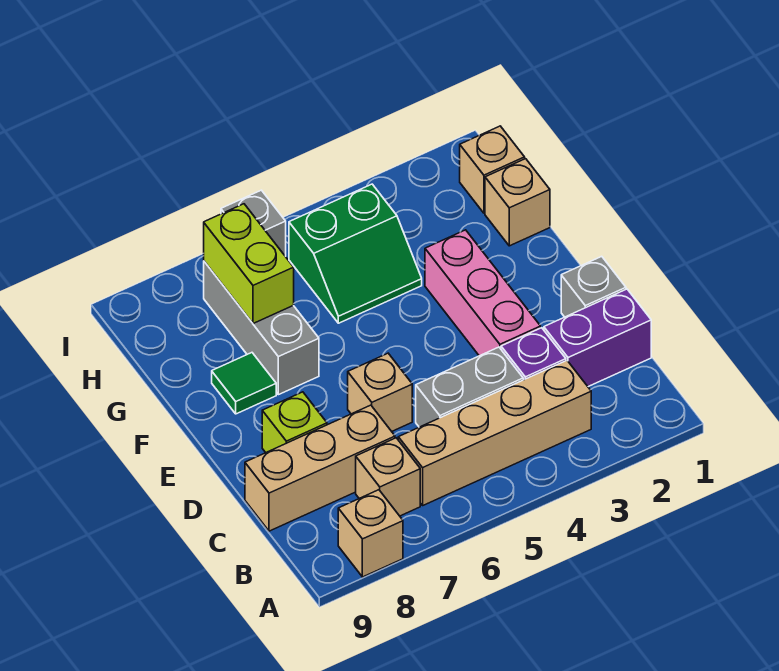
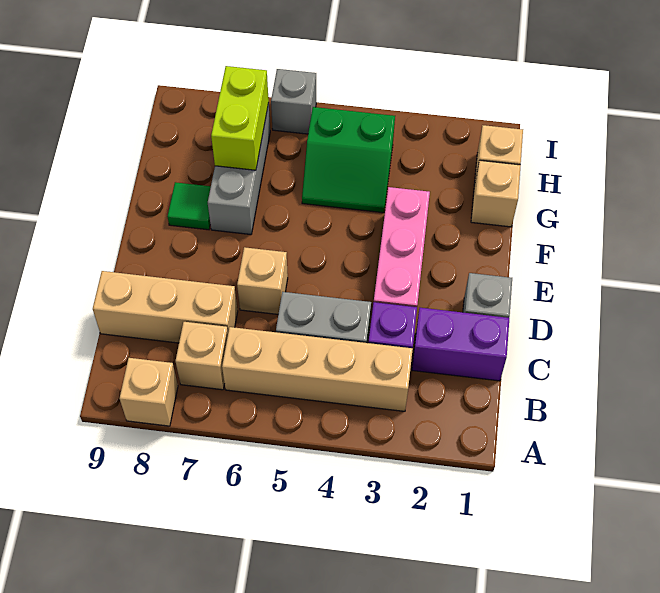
lime brick D8 level 1 -> none

